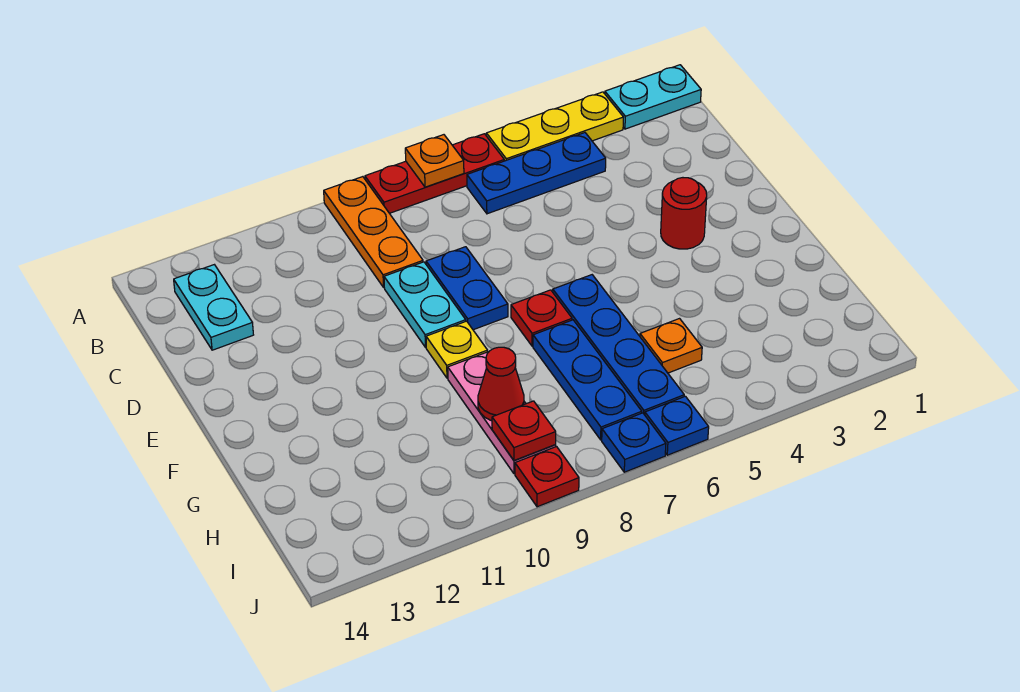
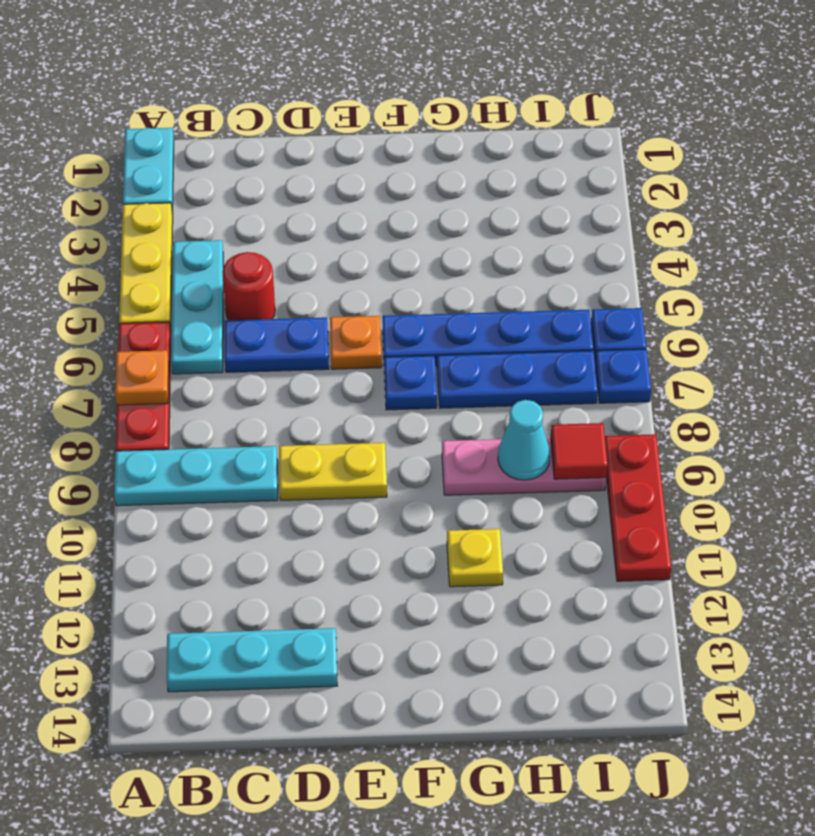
orange plate A9:C9 level 1 -> cyan plate A9:C9 level 1
blue plate B4:B6 level 1 -> cyan plate B4:B6 level 1
cyan plate B13:C13 level 1 -> cyan plate B13:D13 level 1
blue plate D8:E8 level 1 -> blue plate C6:D6 level 1
cyan plate D9:E9 level 1 -> yellow plate D9:E9 level 1
red round brick E3 level 1 -> red round brick C5 level 1
red plate F7 level 1 -> blue plate F7 level 1
yellow plate F9 level 1 -> yellow plate G11 level 1
orange plate H5 level 1 -> orange plate E6 level 1
red cone H9 level 2 -> cyan cone H9 level 2
red plate I9 level 2 -> red tile I9 level 2
red plate J9 level 1 -> red plate J9:J11 level 1

